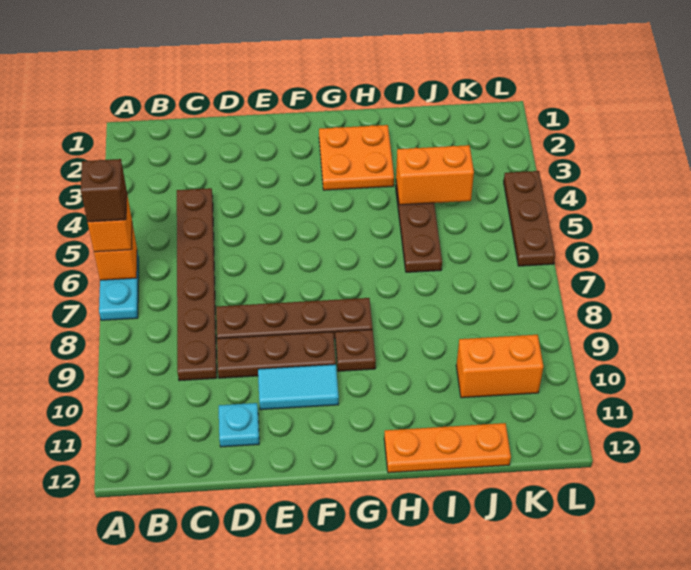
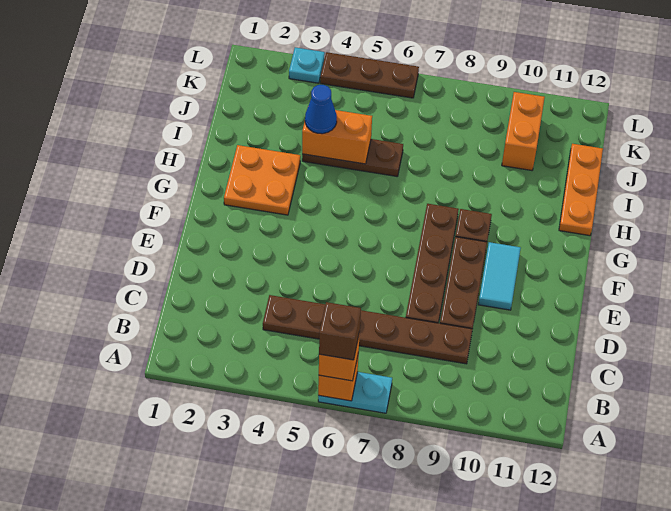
cyan plate D11 level 1 -> cyan plate L3 level 1
orange brick I4:J4 level 2 -> orange brick I4:I5 level 2
none -> blue cone I4 level 3

